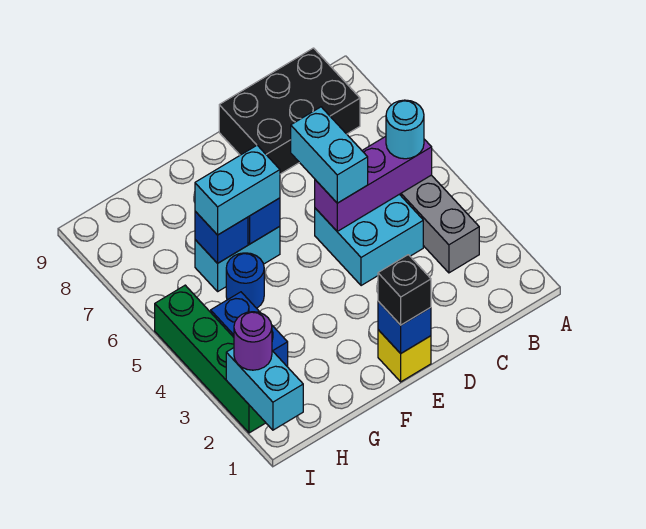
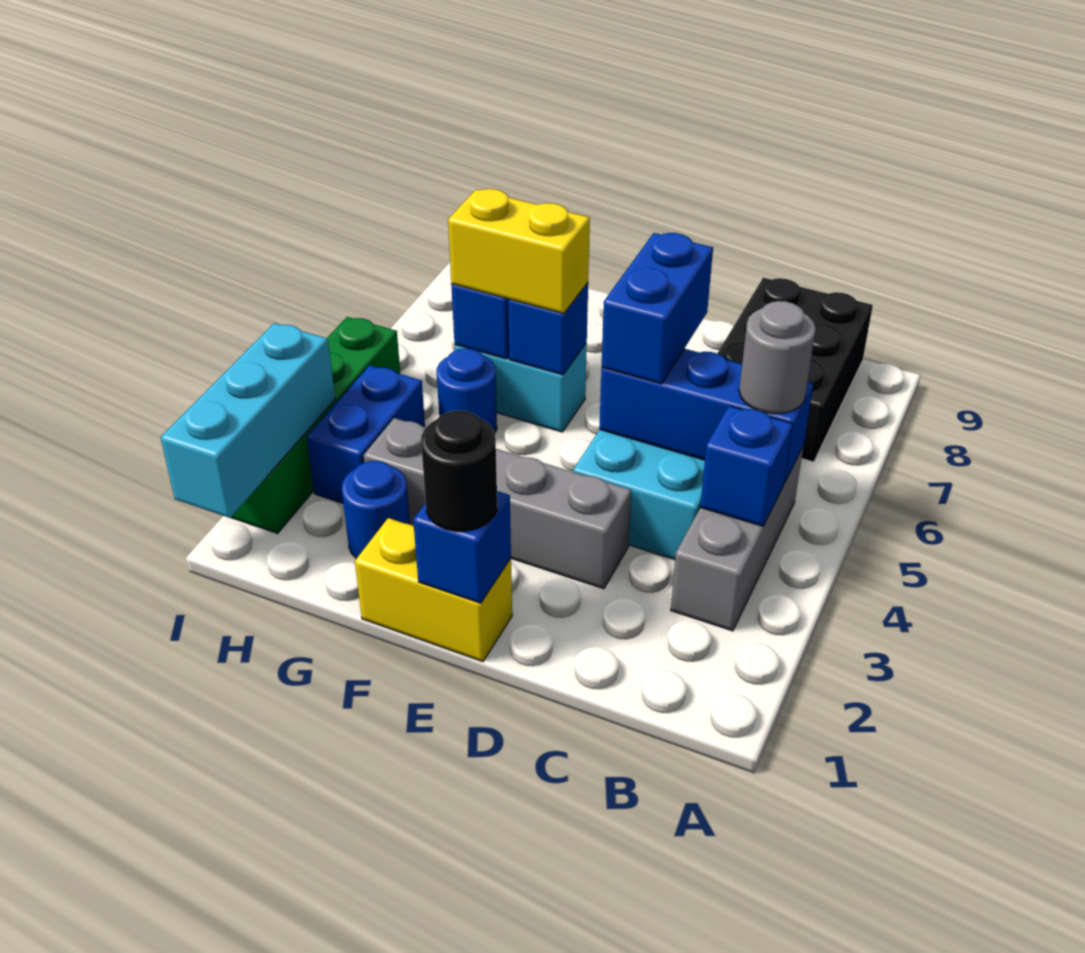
none -> blue brick B4 level 2
purple brick B5:D5 level 2 -> blue brick B5:D5 level 2
cyan round brick B5 level 3 -> grey round brick B5 level 3
black brick B8:D9 level 1 -> black brick B7:C9 level 1
none -> grey brick D3:G3 level 1
cyan brick D5:D6 level 3 -> blue brick D5:D6 level 3
yellow brick E1 level 1 -> yellow brick E1:F1 level 1
black brick E1 level 3 -> black round brick E1 level 3
cyan brick F6:G6 level 3 -> yellow brick F6:G6 level 3
none -> blue round brick G2 level 1
cyan brick I1:I2 level 2 -> cyan brick I1:I3 level 2
purple round brick I2 level 3 -> none

